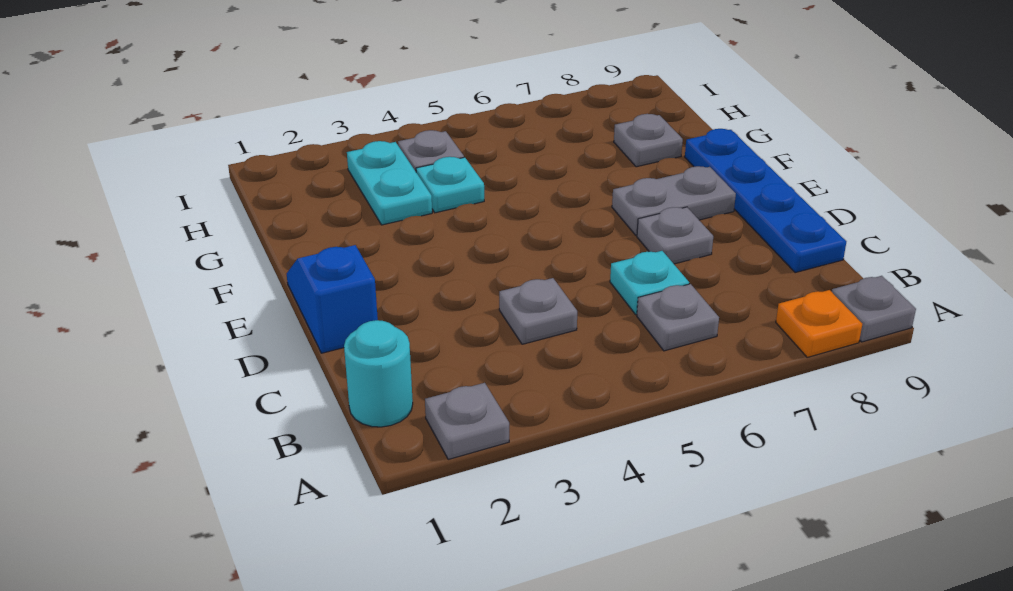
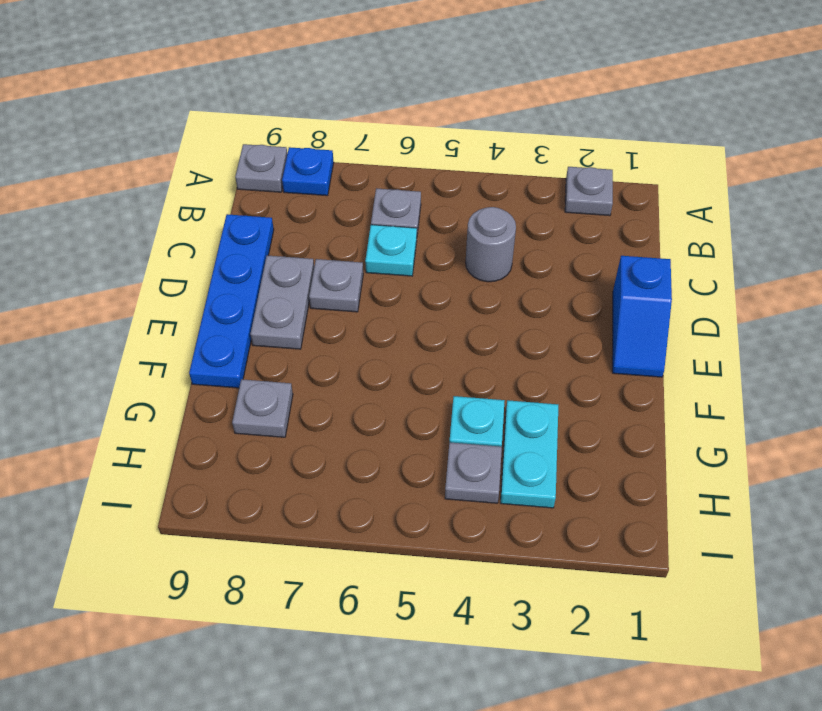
orange plate A8 level 1 -> blue plate A8 level 1
cyan round brick B1 level 1 -> none
grey plate C4 level 1 -> grey round brick C4 level 1
grey plate E7:E8 level 1 -> grey plate D8:E8 level 1

